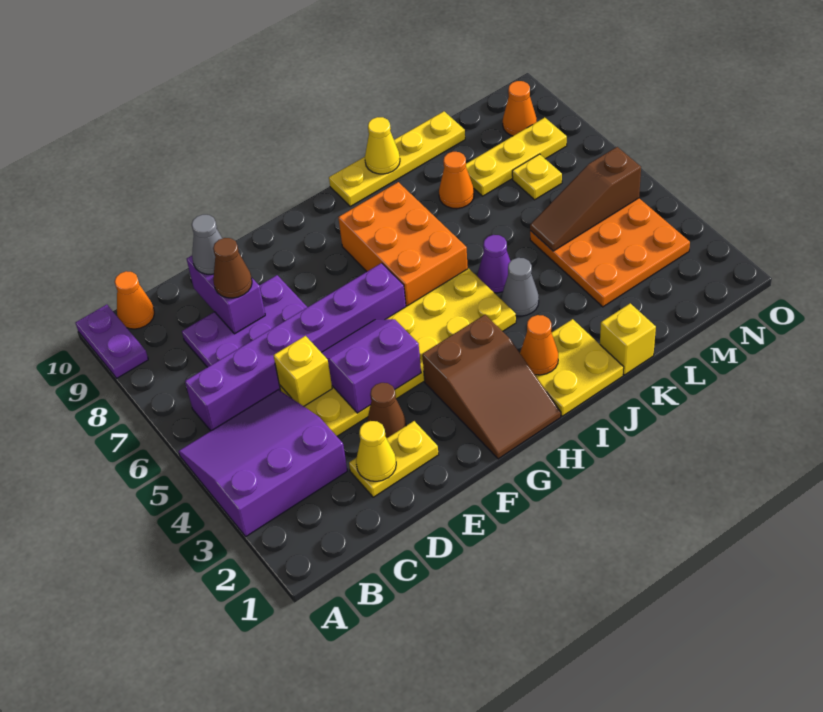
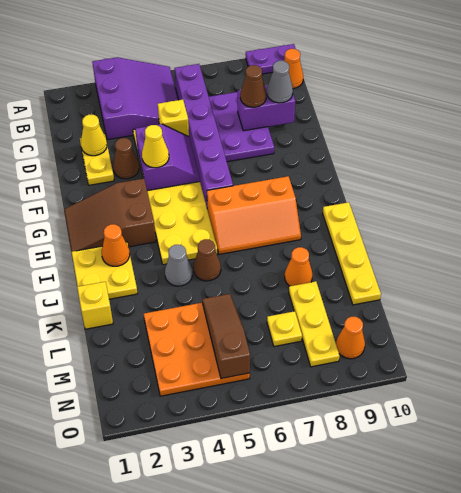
orange brick H6:I8 level 1 -> orange slope H6:I8 level 1 top H
purple cone J5 level 1 -> brown cone J5 level 1
yellow cone J10 level 2 -> yellow cone F4 level 3

